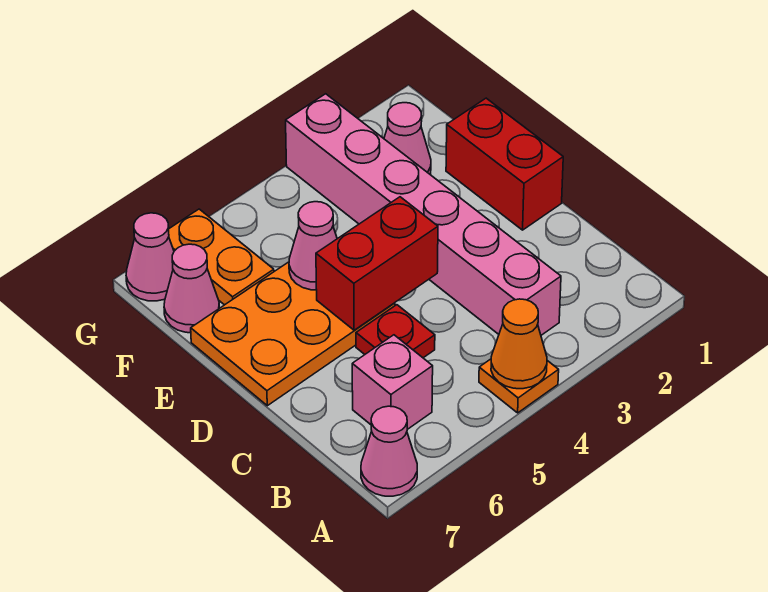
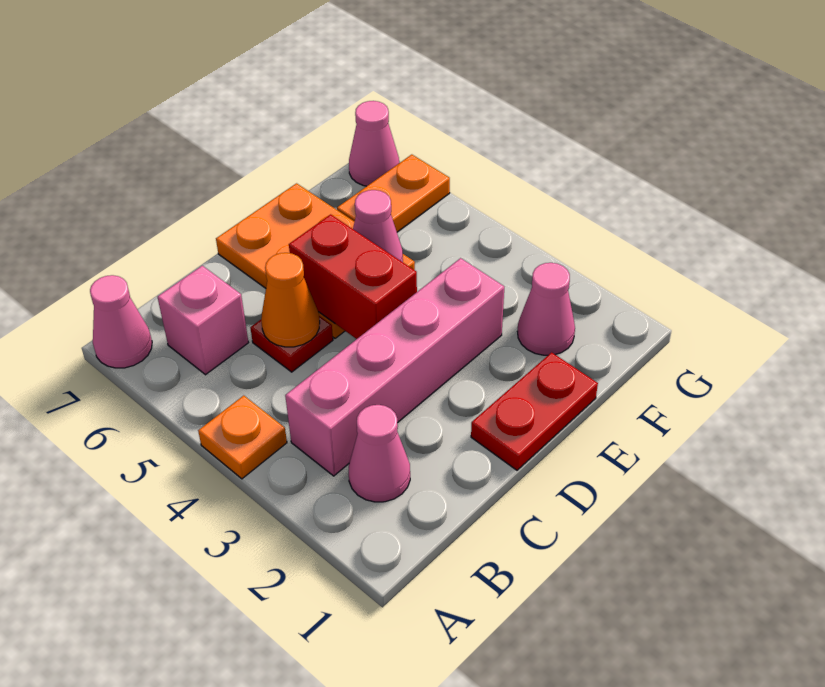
orange cone A4 level 2 -> orange cone C5 level 2
pink brick B3:G3 level 1 -> pink brick B3:E3 level 1
red brick D1:E1 level 1 -> red plate D1:E1 level 1
pink cone F7 level 1 -> pink cone B2 level 1

